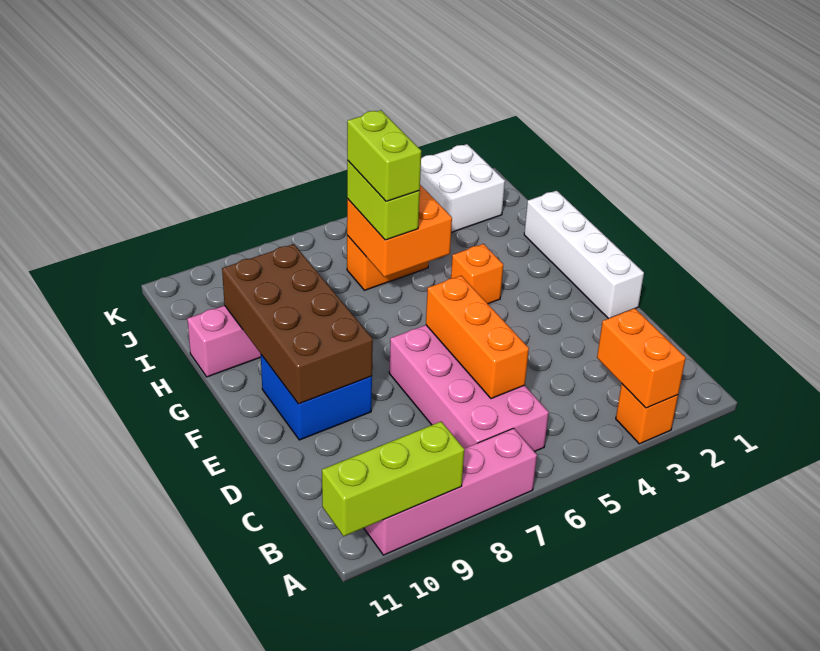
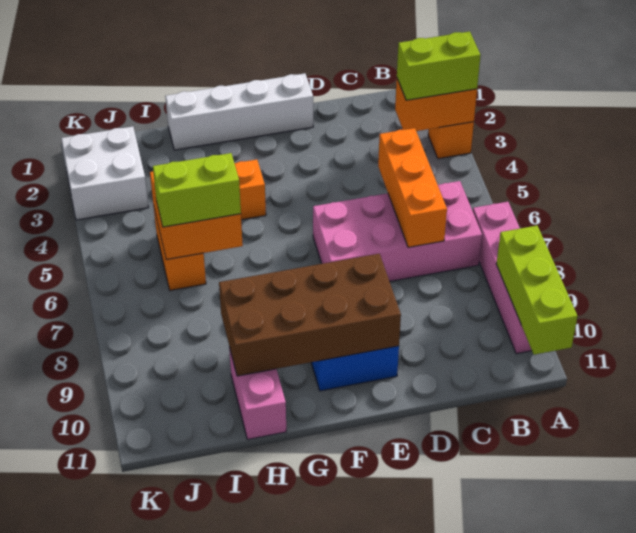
orange brick C6:E6 level 2 -> orange brick C5:C7 level 2
lime brick H6:I6 level 4 -> lime brick A3:B3 level 3

